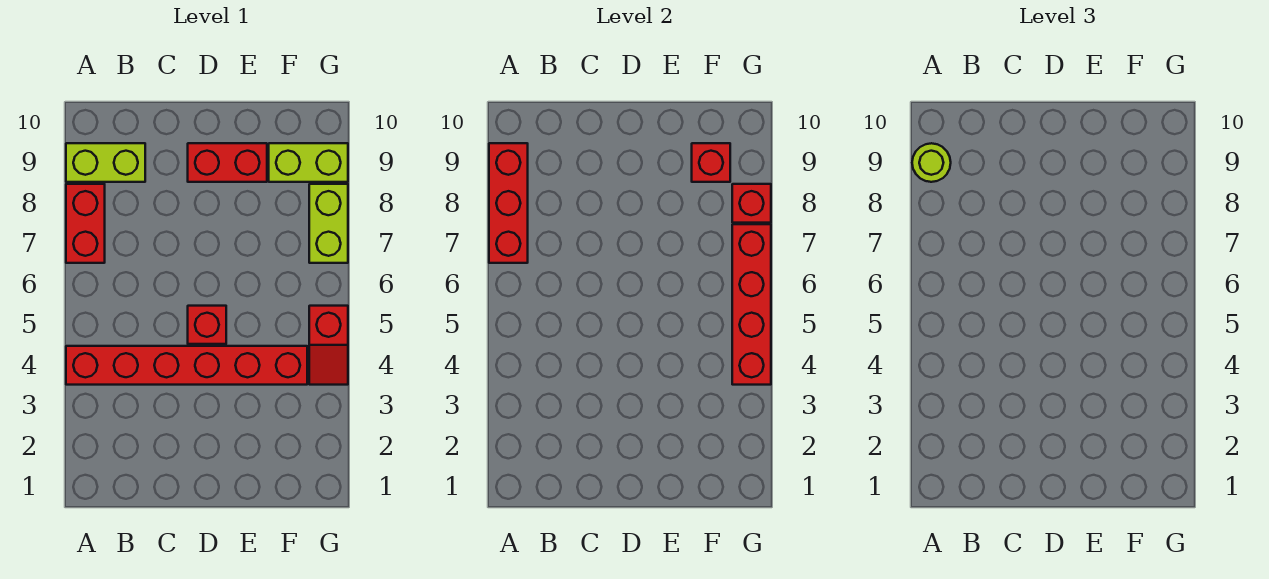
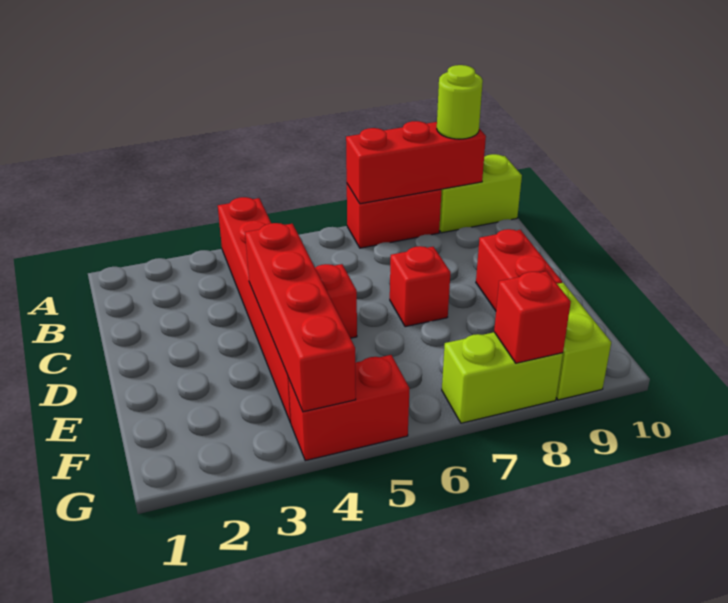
lime brick A9:B9 level 1 -> lime brick A9:A10 level 1
red brick F9 level 2 -> red brick D7 level 1
red slope G4:G5 level 1 top 5 -> red brick G4:G5 level 1
red brick G4:G7 level 2 -> red brick D4:G4 level 2

